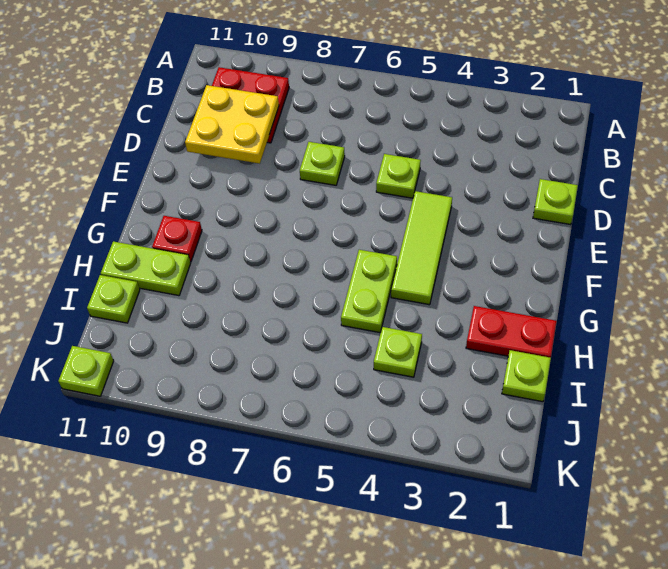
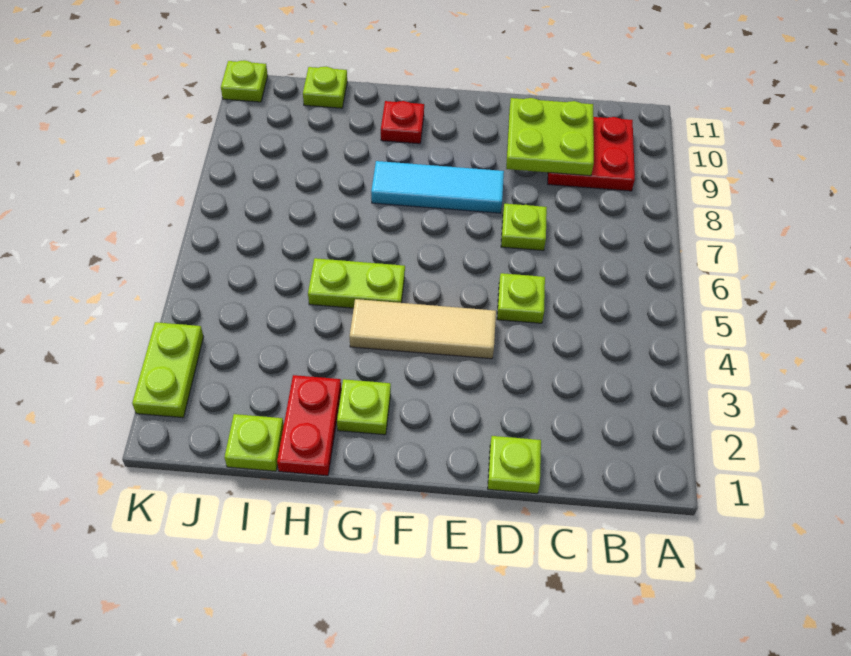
yellow plate C9:D10 level 2 -> lime plate C9:D10 level 2
lime tile E4:G4 level 1 -> tan tile E4:G4 level 1
none -> cyan tile E8:G8 level 1
lime plate H10:H11 level 1 -> lime plate K2:K3 level 1
lime plate I4 level 1 -> lime plate G2 level 1

